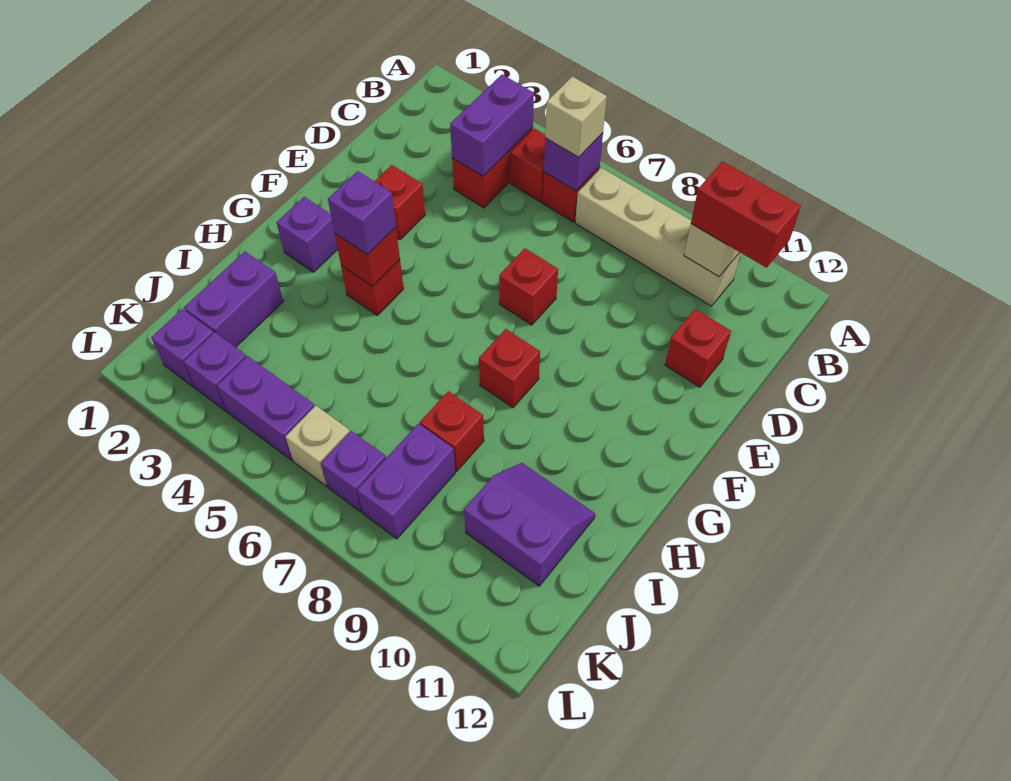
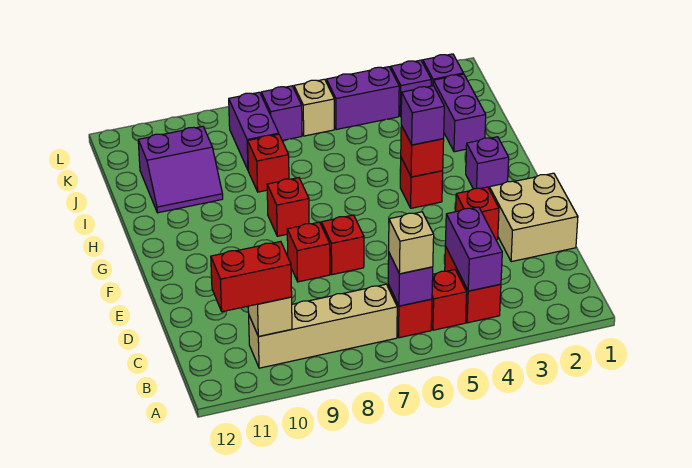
none -> tan brick D1:E2 level 1
red brick D11 level 1 -> red brick E8 level 1

